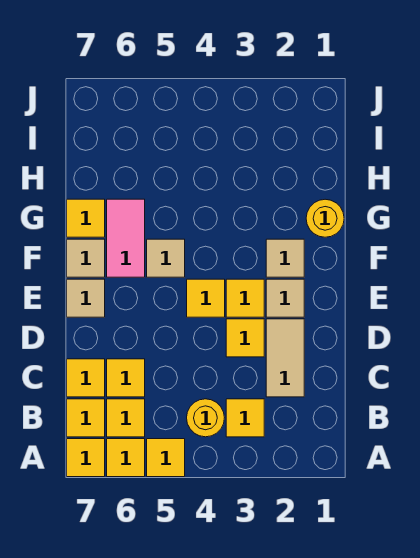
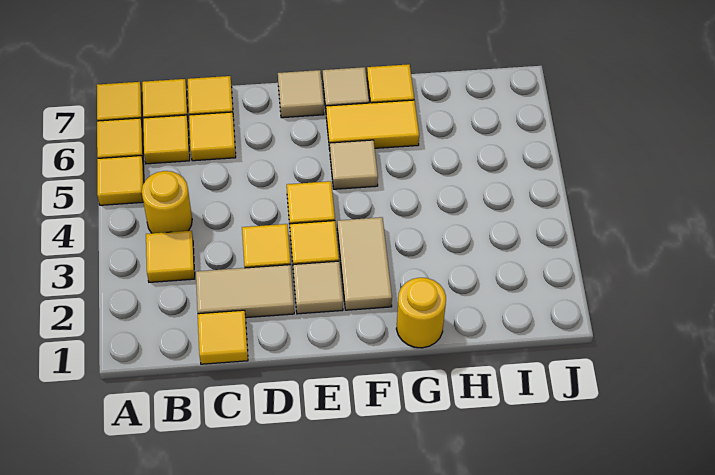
none -> yellow tile C1 level 1
tan tile F2 level 1 -> tan tile F2:F3 level 1
pink tile F6:G6 level 1 -> yellow tile F6:G6 level 1

